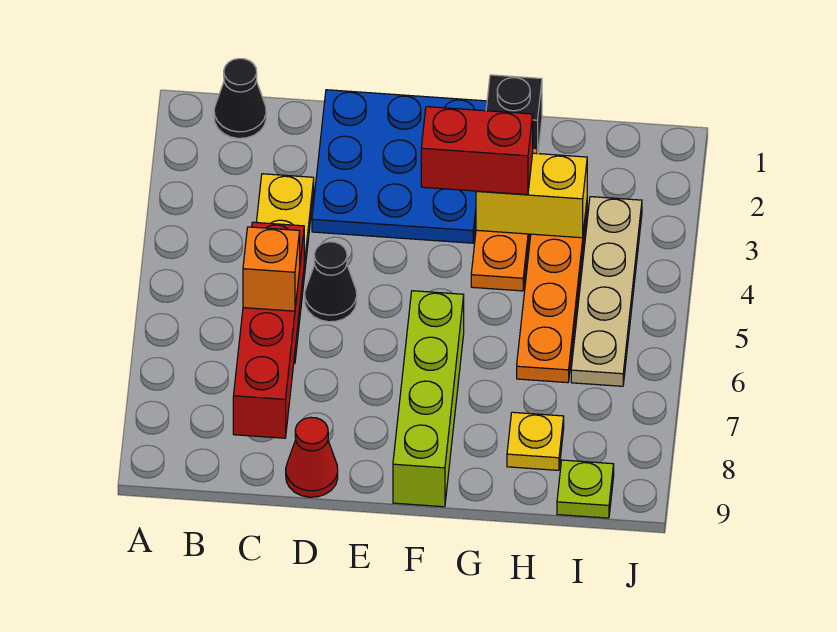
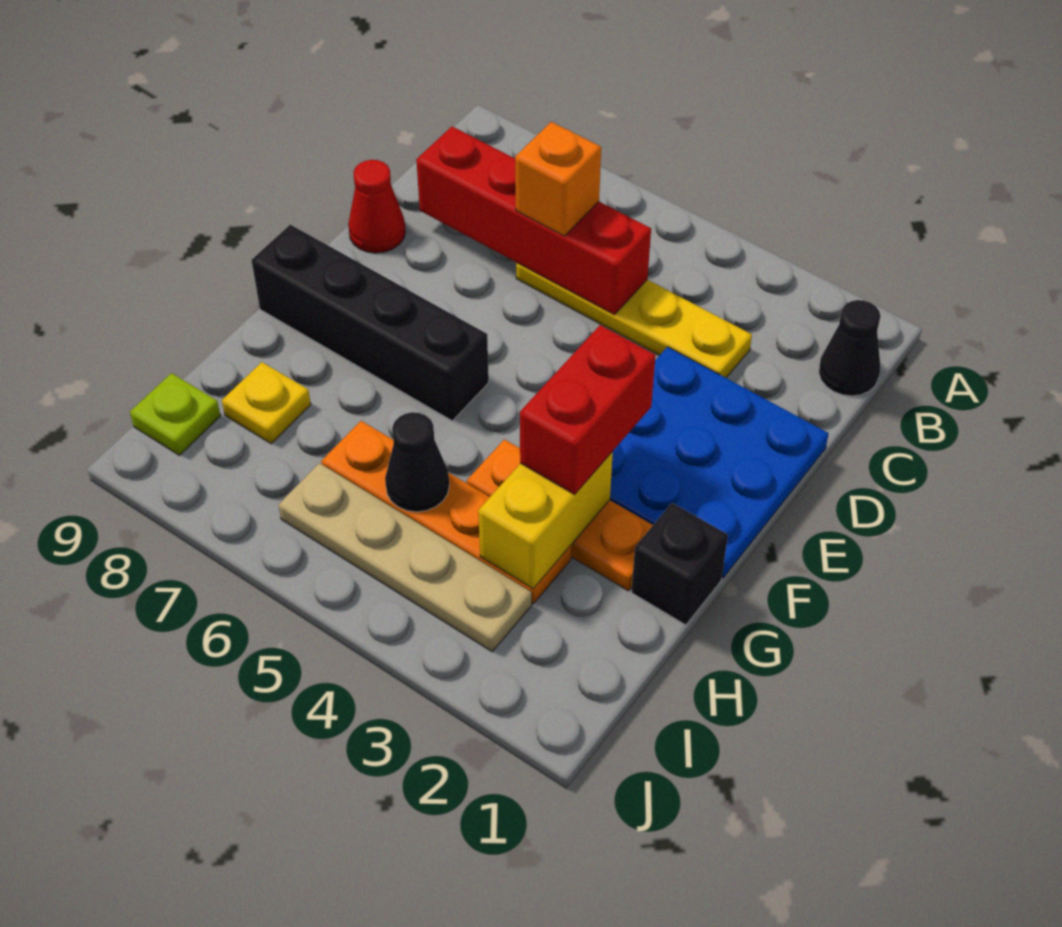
black cone D5 level 1 -> black cone H5 level 2
lime brick F6:F9 level 1 -> black brick F6:F9 level 1

